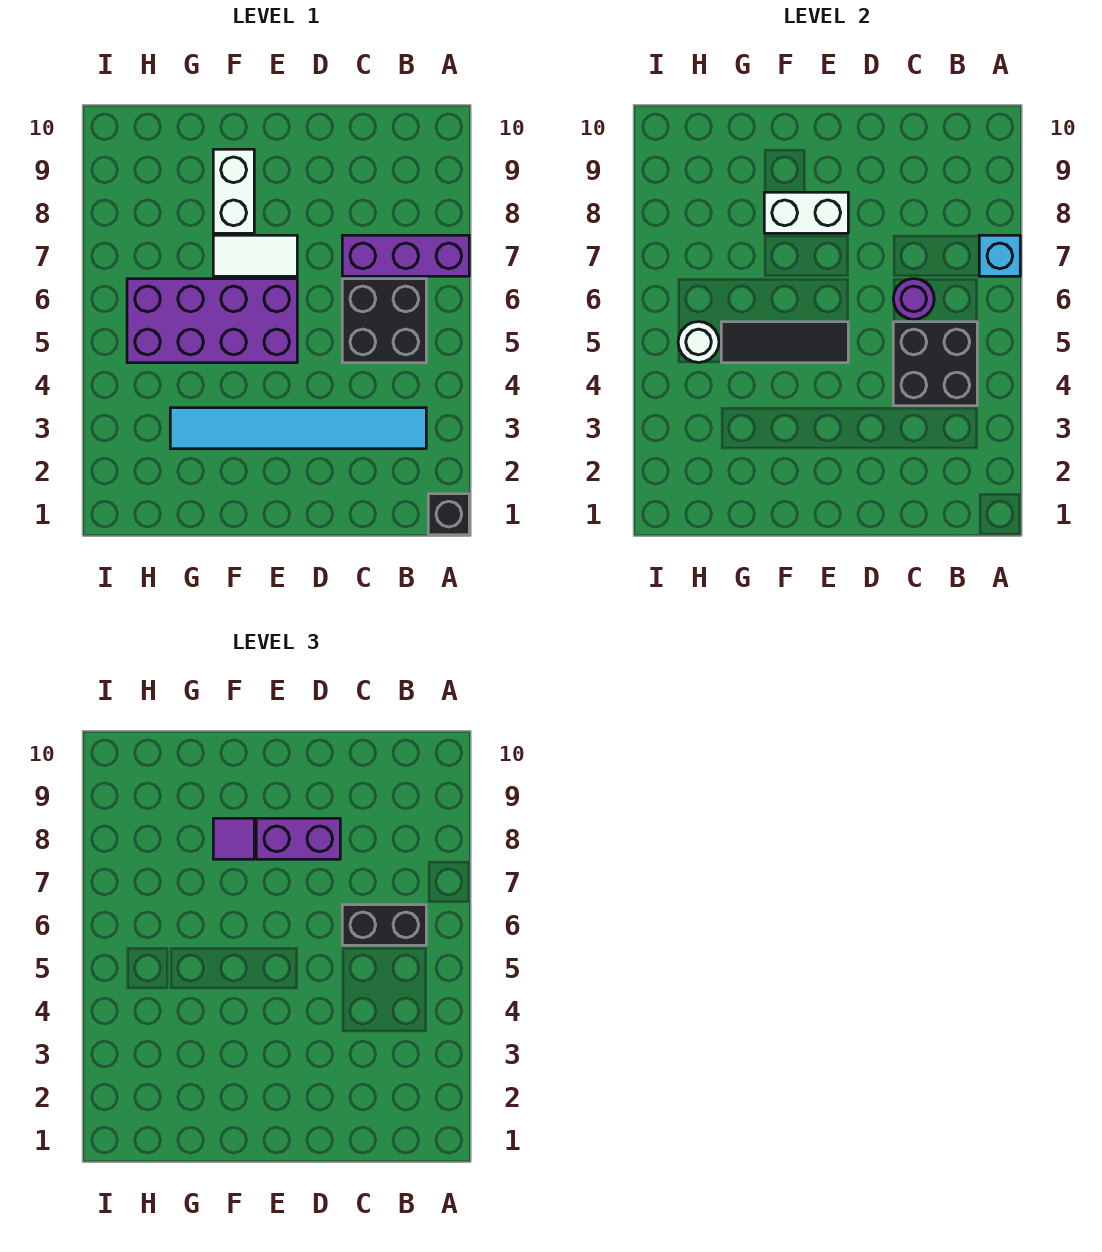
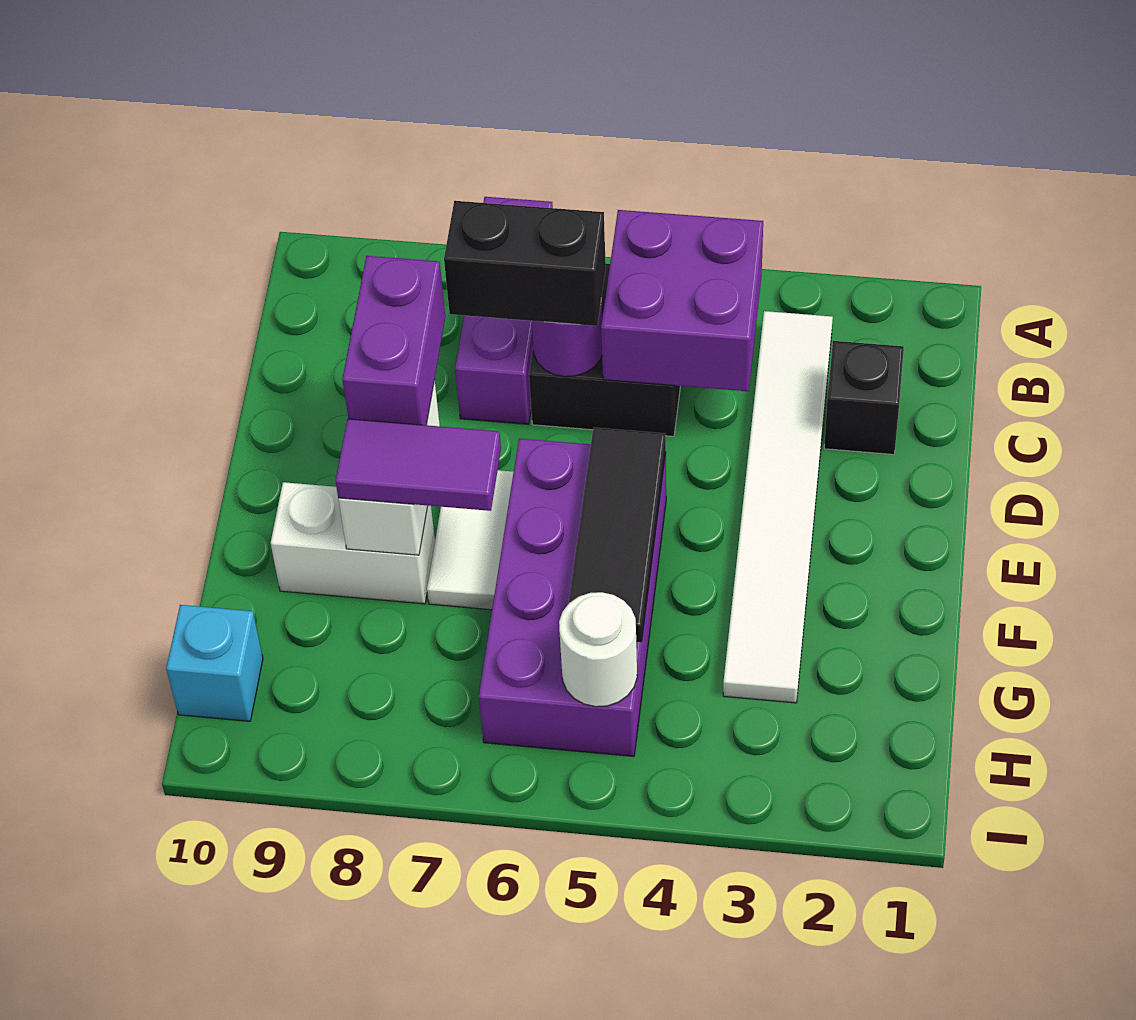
black brick A1 level 1 -> black brick C2 level 1
cyan brick A7 level 2 -> cyan brick H10 level 1
cyan tile B3:G3 level 1 -> white tile B3:G3 level 1
black brick B4:C5 level 2 -> purple brick B4:C5 level 2
black brick B6:C6 level 3 -> black brick C6:C7 level 3
purple tile F8 level 3 -> purple tile F7:F8 level 3

